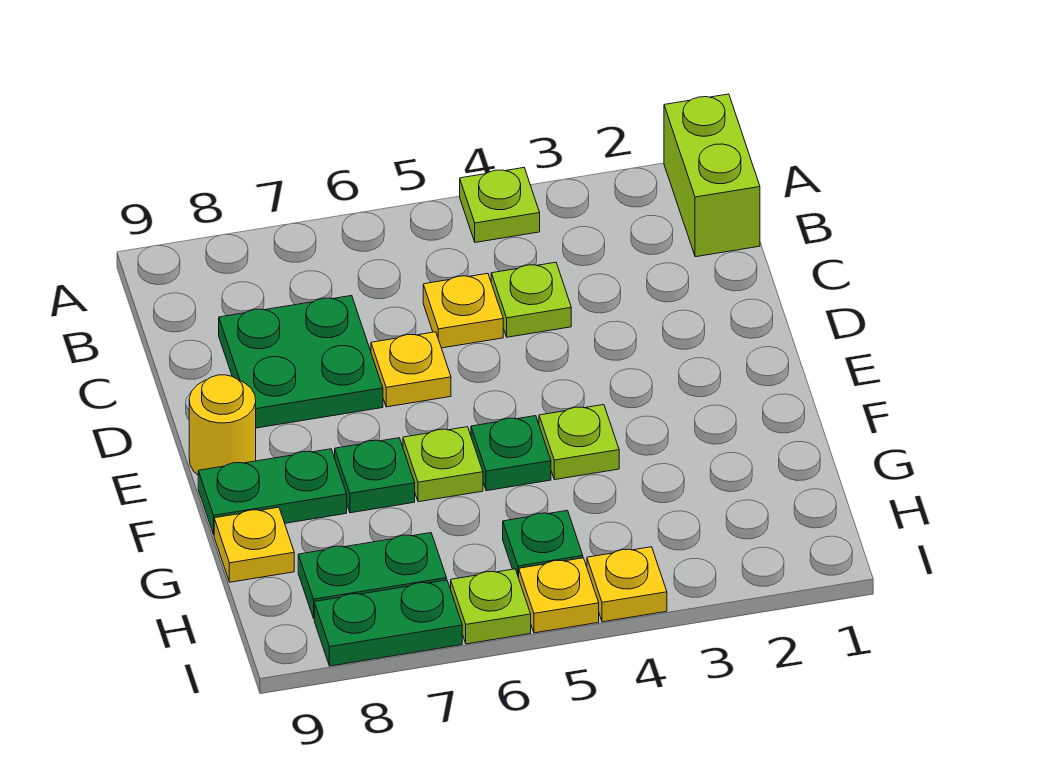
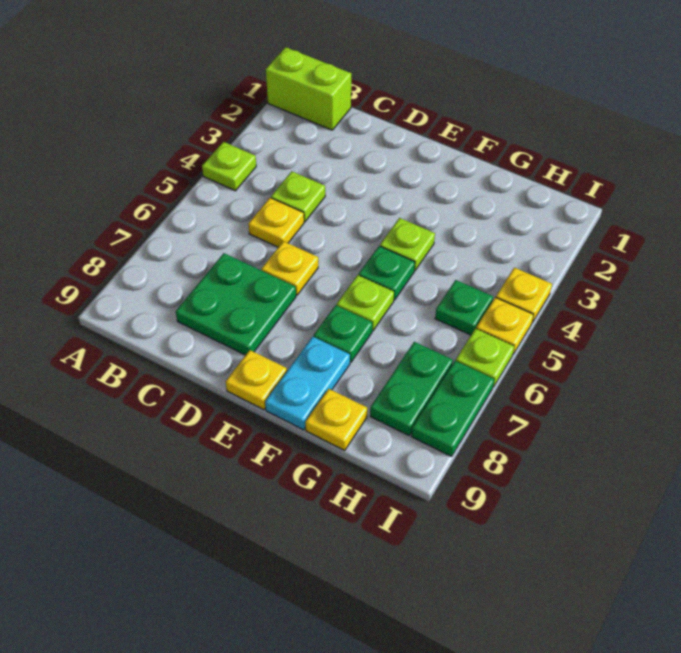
yellow round brick E9 level 1 -> yellow plate E9 level 1
green plate F8:F9 level 1 -> cyan plate F8:F9 level 1

